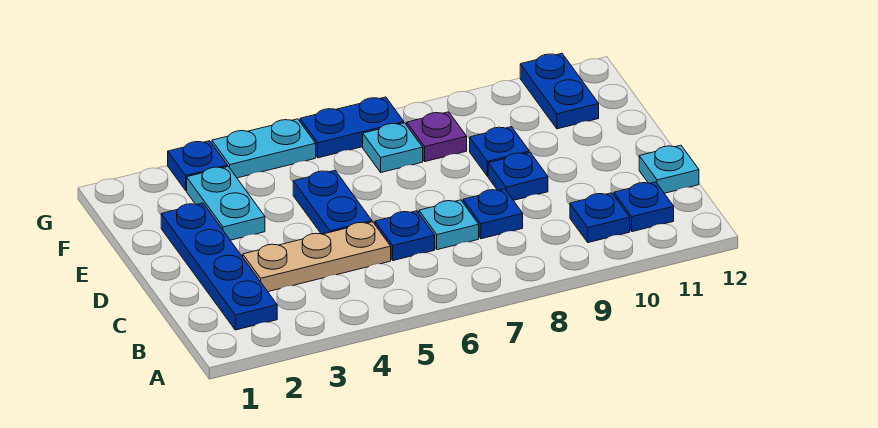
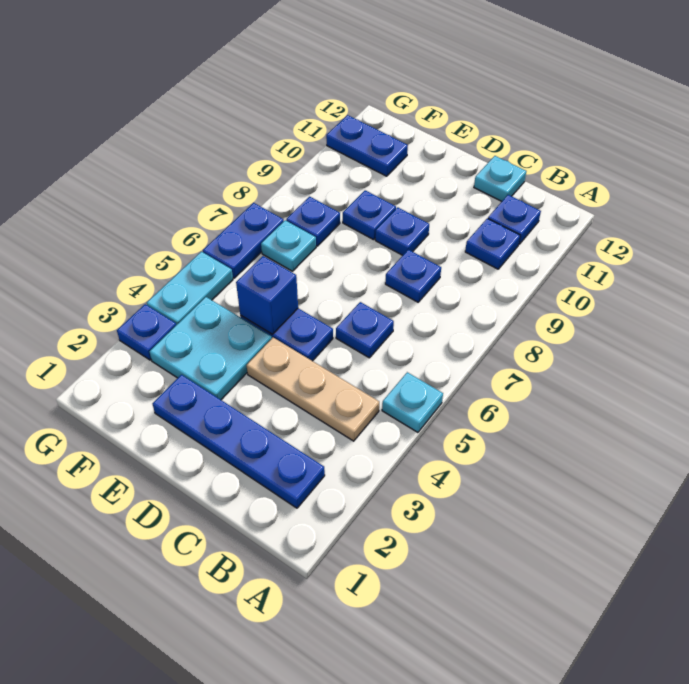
tan plate C3:C5 level 1 -> tan plate B4:D4 level 1
cyan plate C7 level 1 -> cyan plate A5 level 1
cyan plate E3:F3 level 1 -> cyan plate E3:F4 level 1
none -> blue brick E5 level 2
purple plate F8 level 1 -> blue plate F8 level 1

